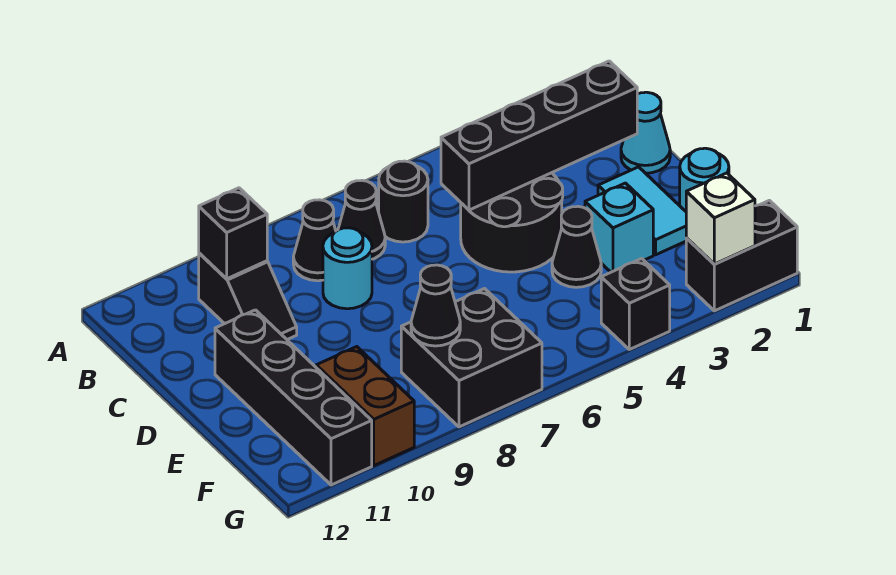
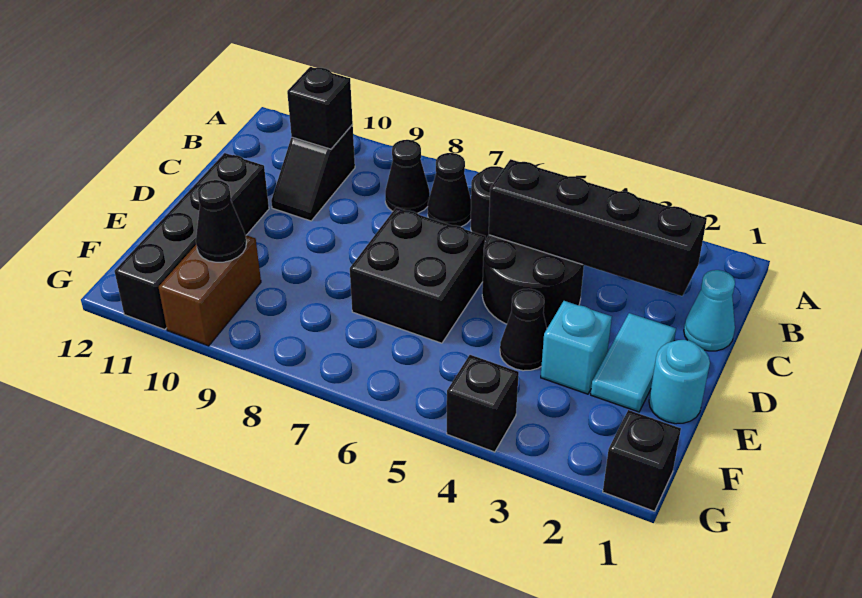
cyan round brick C8 level 1 -> none
black brick F7:G8 level 1 -> black brick D6:E7 level 1
black cone F8 level 2 -> black cone F10 level 2
black brick G1:G2 level 1 -> black brick G1 level 1
white brick G2 level 2 -> none

